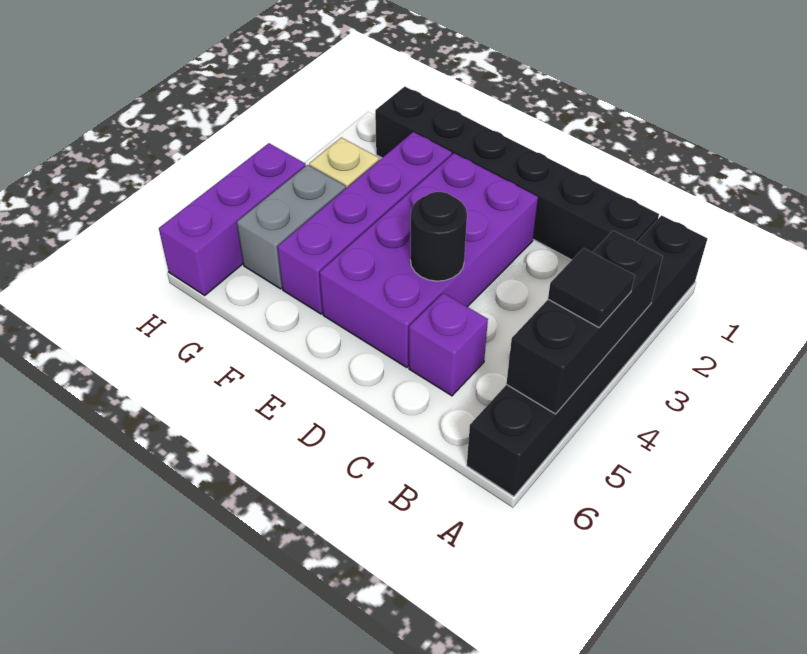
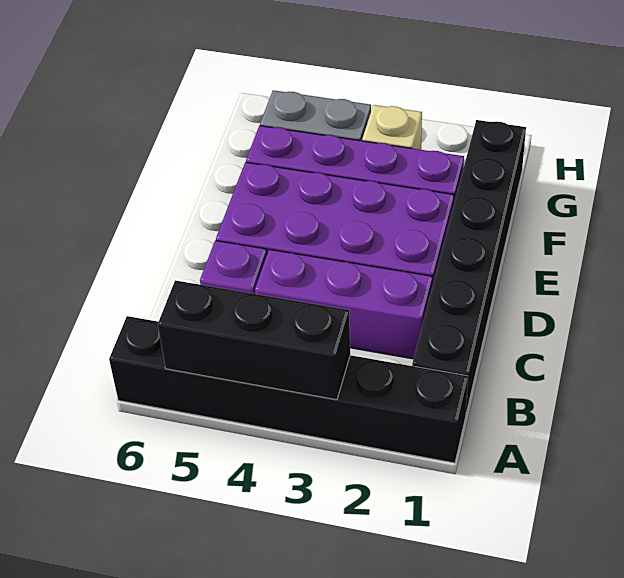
black tile A4 level 3 -> none
black round brick D4 level 2 -> none
purple brick H4:H6 level 1 -> purple brick C2:C4 level 1

